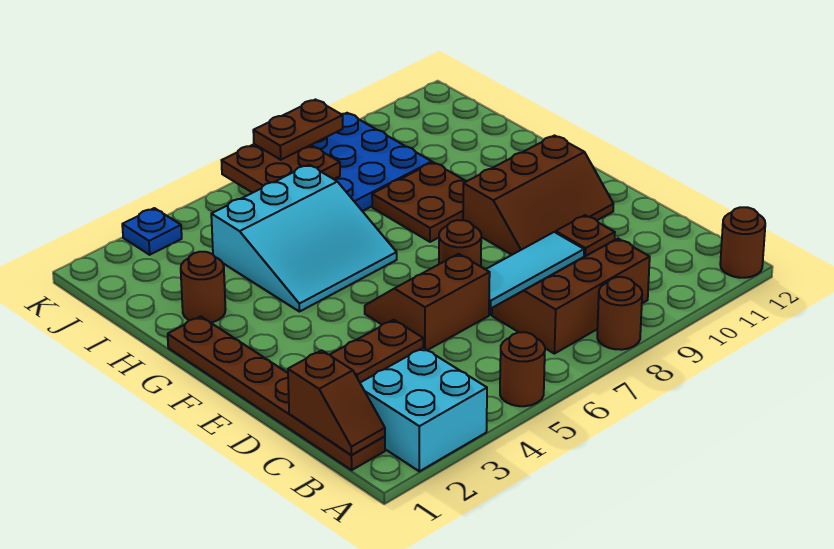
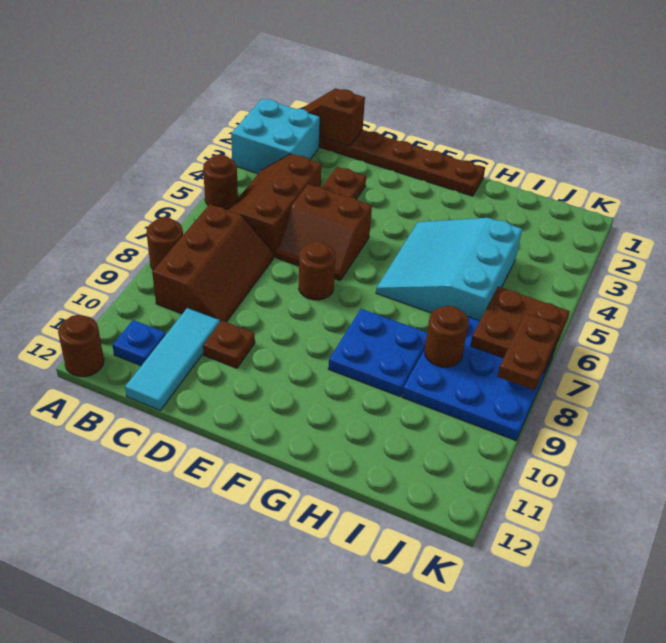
brown slope D5:E6 level 1 top D -> brown slope D5:E6 level 1 top 5
cyan tile D7:D9 level 1 -> cyan tile C10:C12 level 1
brown slope E9:F11 level 1 top F -> brown slope B4:C6 level 1 top C
brown plate G8:H9 level 1 -> blue plate G8:H9 level 1
brown round brick H2 level 1 -> brown round brick I8 level 2
blue plate K3 level 1 -> blue plate B11 level 1

